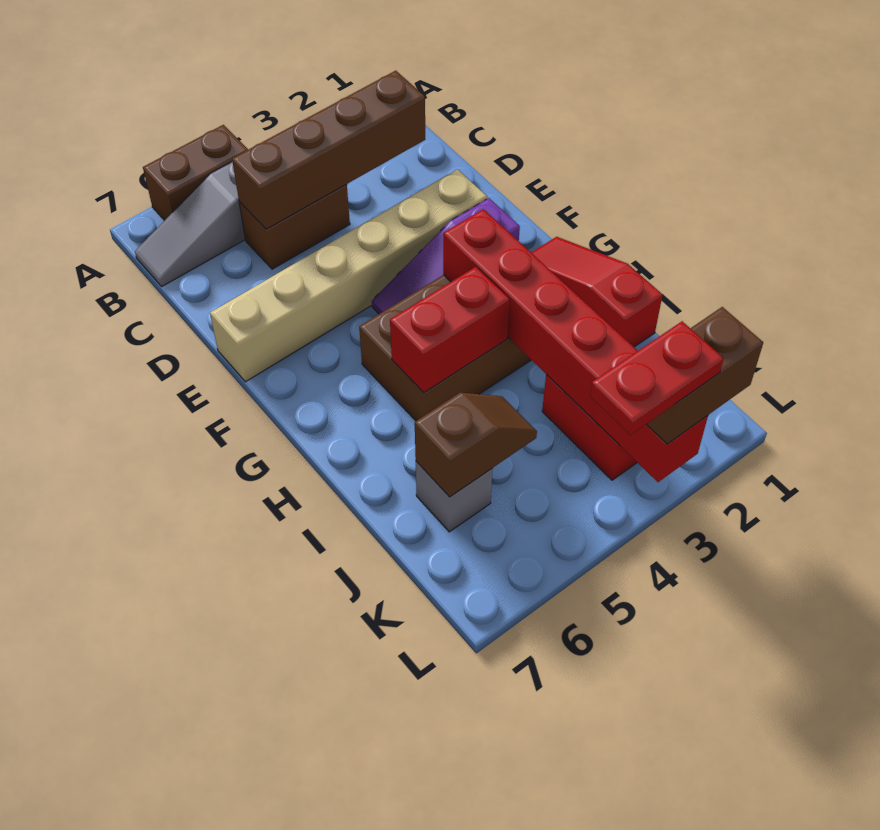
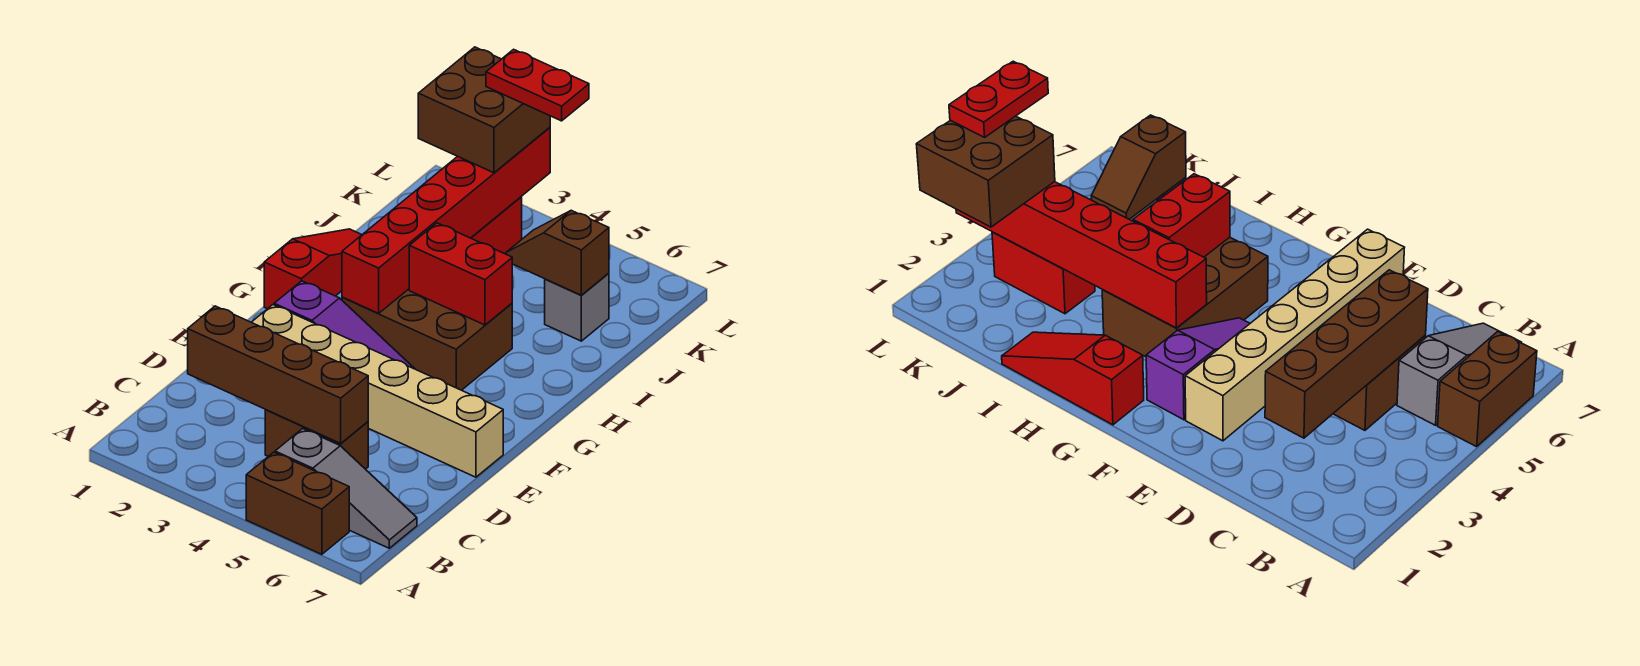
red slope G1:I1 level 1 top I -> red slope G1:I1 level 1 top G
brown brick L2:L3 level 3 -> brown brick K2:L3 level 3

